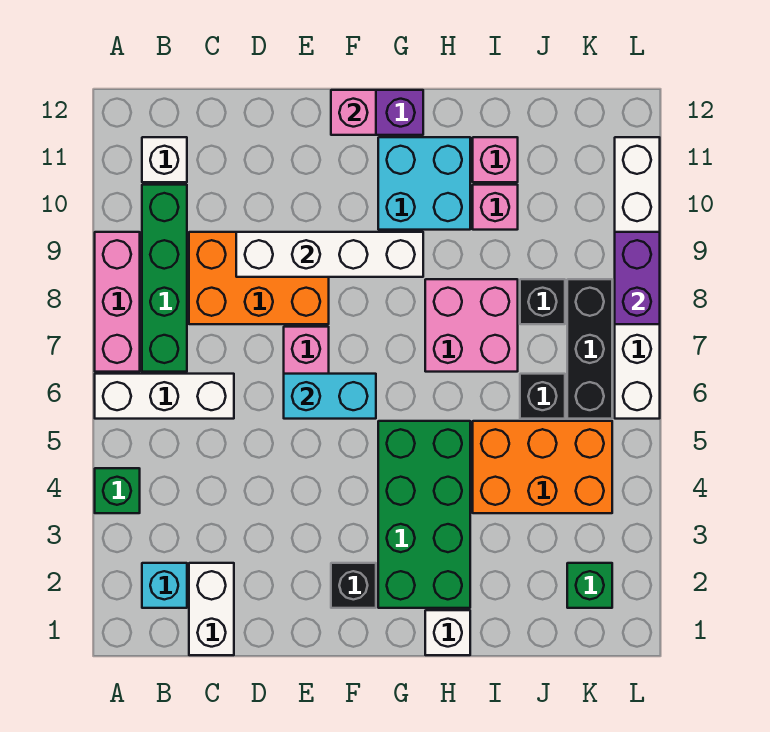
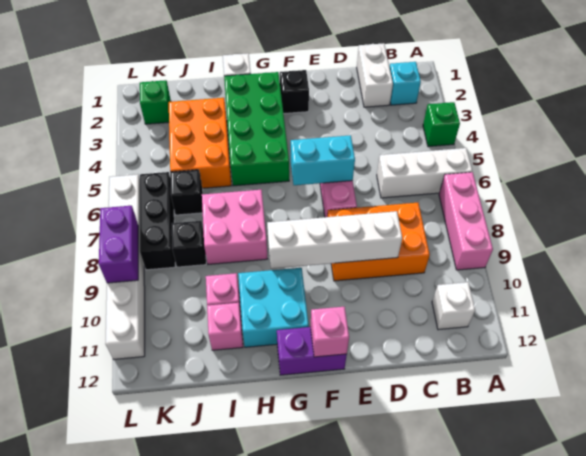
green brick B7:B10 level 1 -> none
orange brick I4:K5 level 1 -> orange brick I3:J5 level 1

